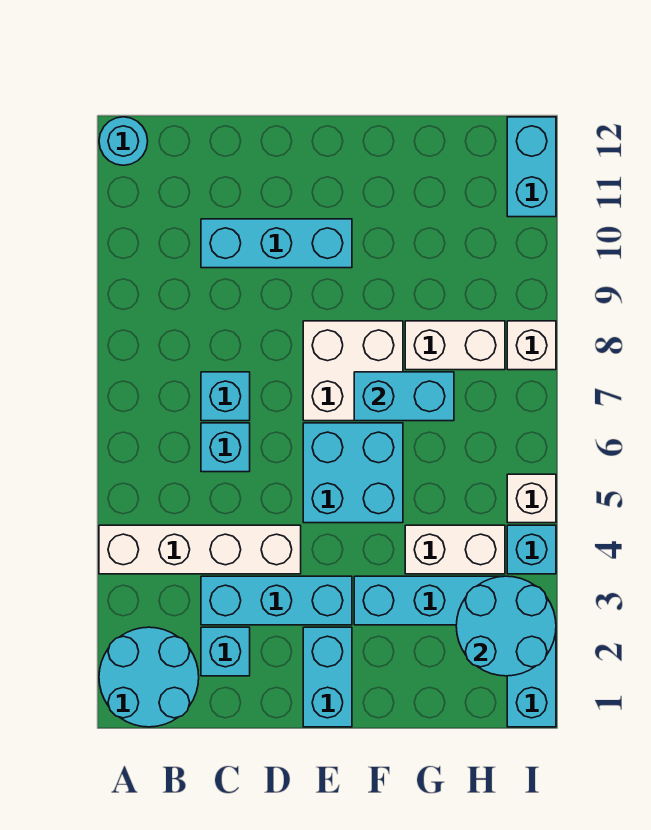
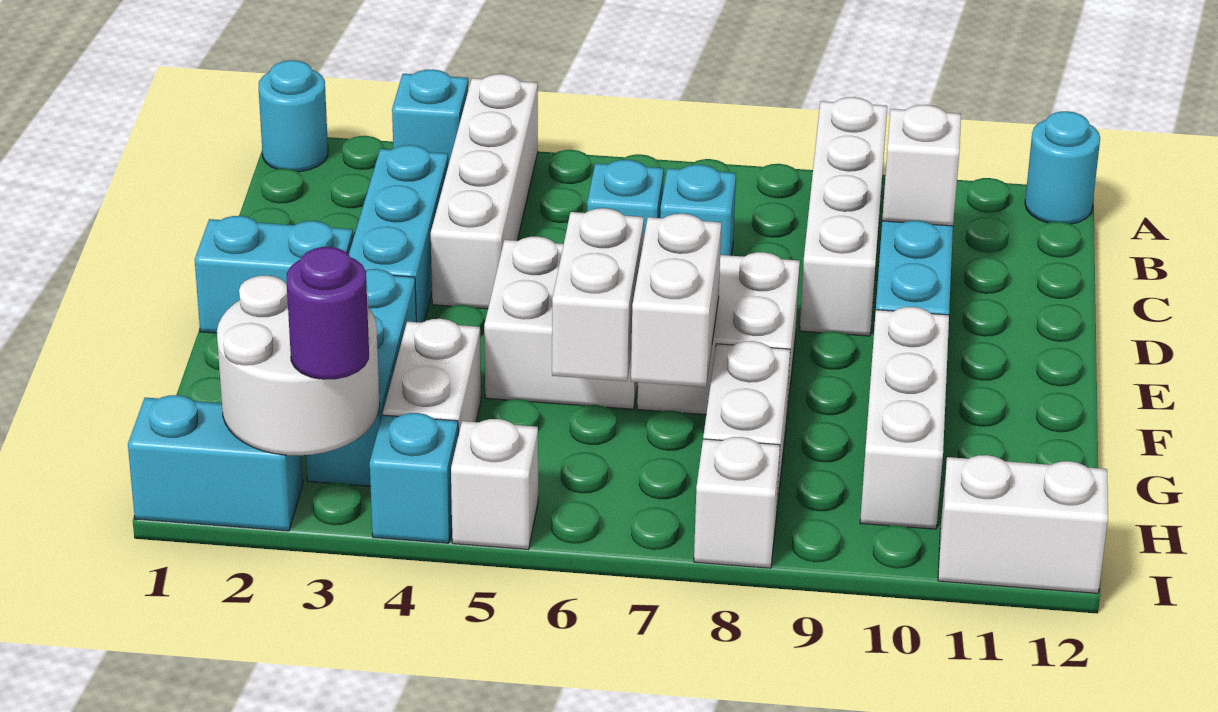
cyan round brick A1:B2 level 1 -> cyan round brick A1 level 1
none -> white brick A9:D9 level 1
cyan brick C2 level 1 -> cyan brick A3 level 1
none -> white brick C10 level 2
cyan brick E5:F6 level 1 -> white brick E5:F6 level 1
none -> white brick F6:G6 level 2
cyan brick F7:G7 level 2 -> white brick F7:G7 level 2
none -> white brick F10:H10 level 1
cyan round brick H2:I3 level 2 -> white round brick H2:I3 level 2
none -> purple round brick I3 level 3
cyan brick I11:I12 level 1 -> white brick I11:I12 level 1

